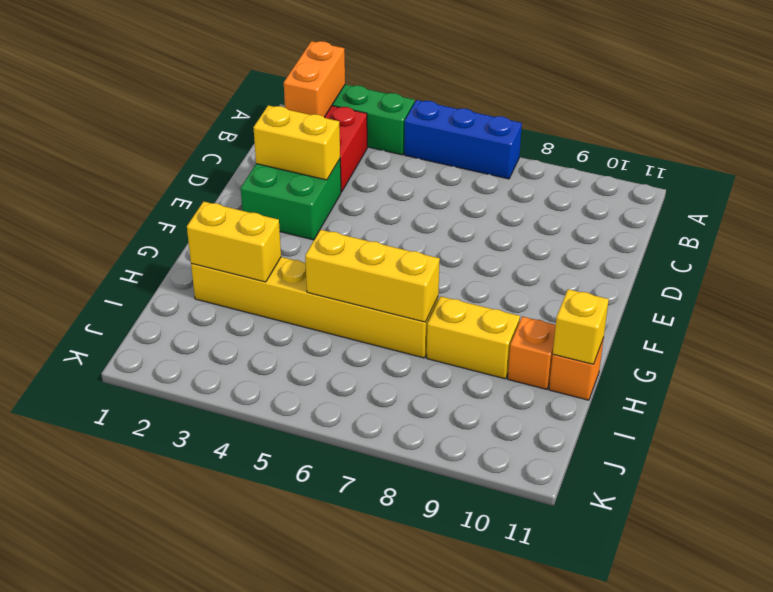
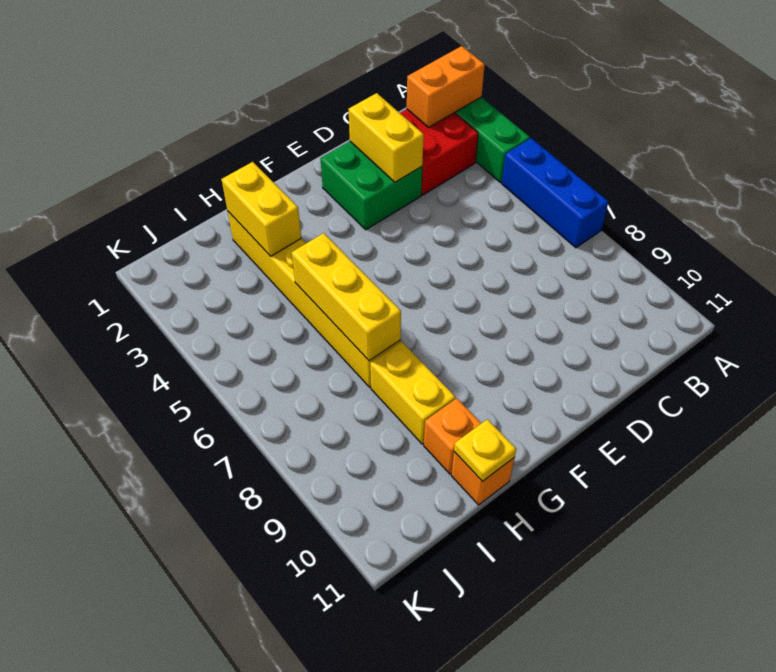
yellow brick H11 level 2 -> yellow plate H11 level 2

